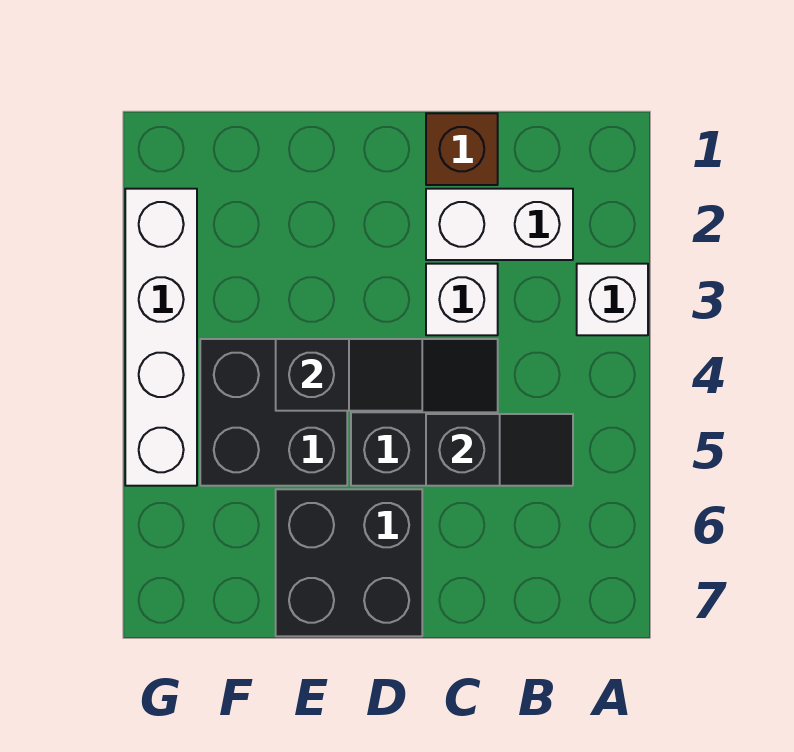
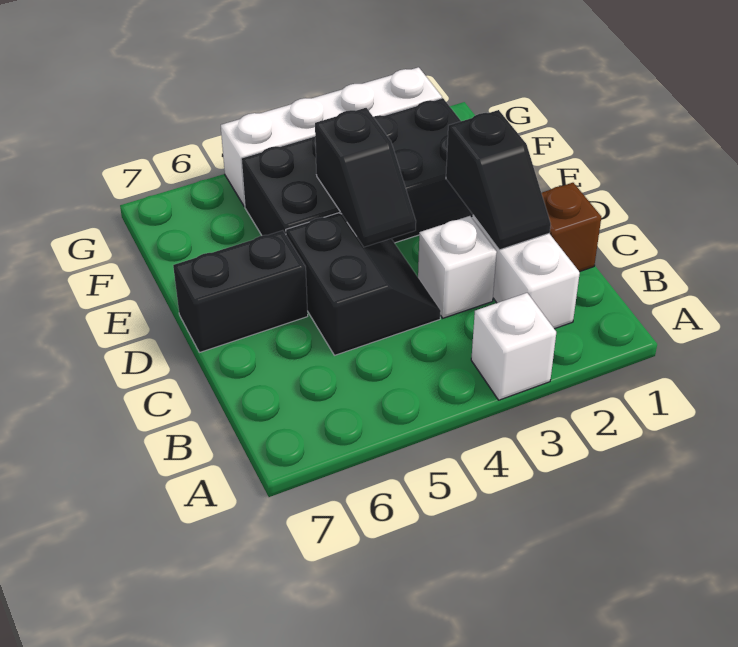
black slope B5:C5 level 2 top C -> black slope C2:D2 level 2 top D
black brick D6:E7 level 1 -> black brick D6:D7 level 1
black brick E4:F5 level 1 -> black brick E2:F5 level 1

